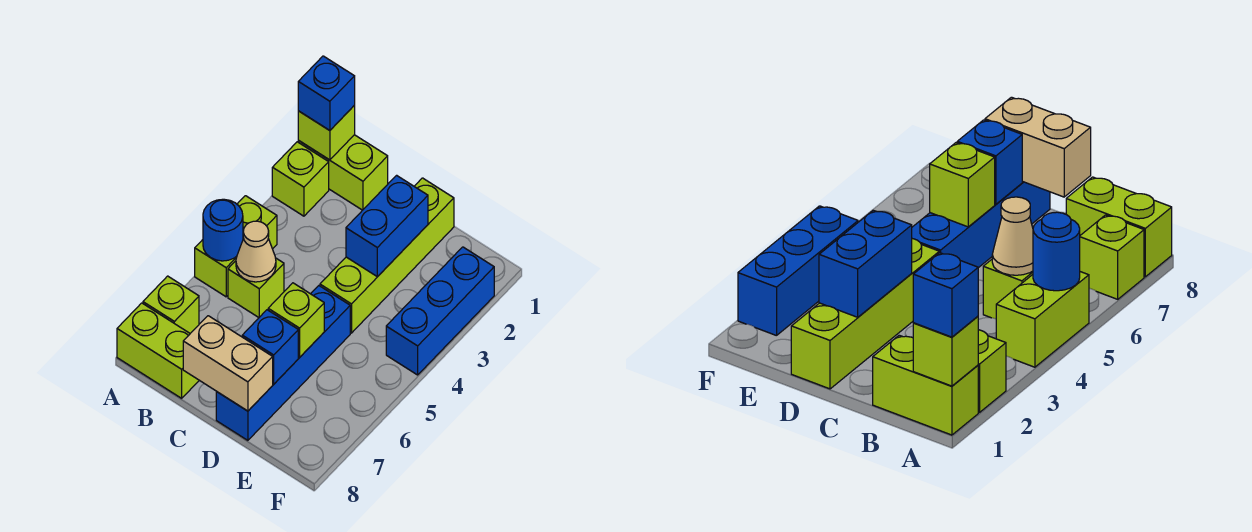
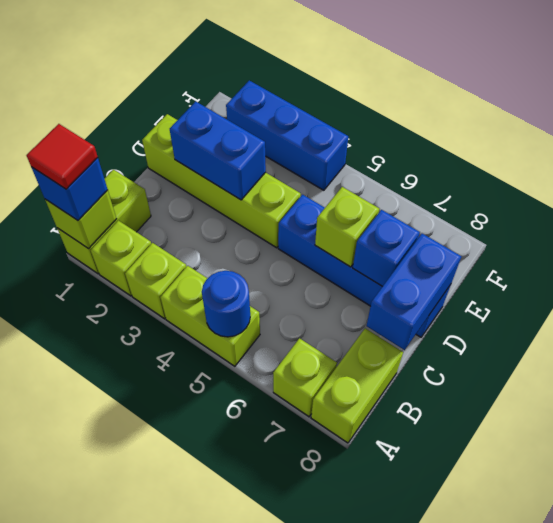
none -> red tile A1 level 4
lime brick B5 level 1 -> lime brick A3 level 1
tan cone B5 level 2 -> none
tan brick C8:D8 level 2 -> blue brick C8:D8 level 2

